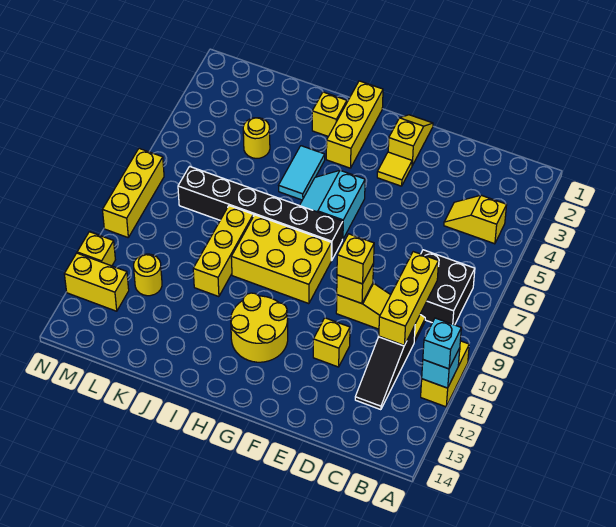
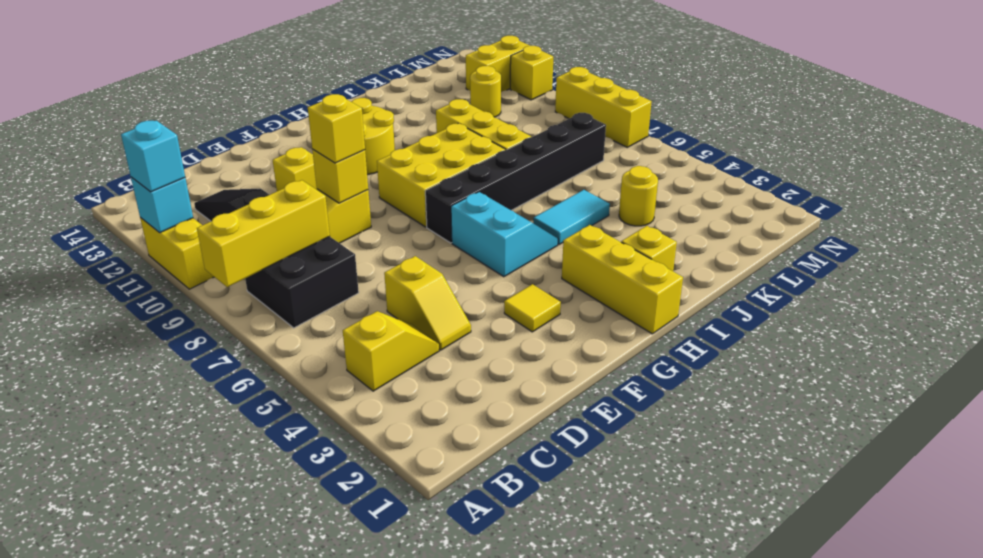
yellow brick C8:C10 level 2 -> yellow brick A8:C8 level 2
yellow slope F1:F2 level 1 top 2 -> yellow slope D4:D5 level 1 top 5
cyan tile I4:I5 level 1 -> cyan tile I5:J5 level 1

